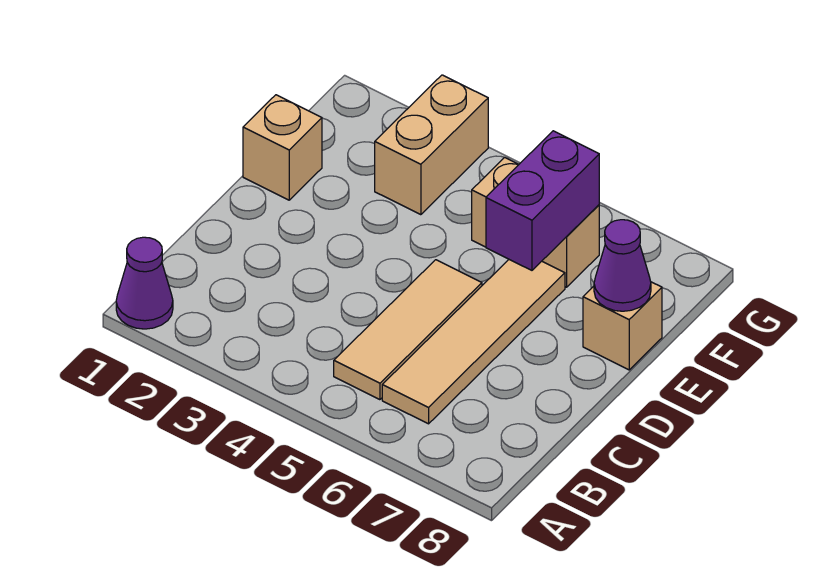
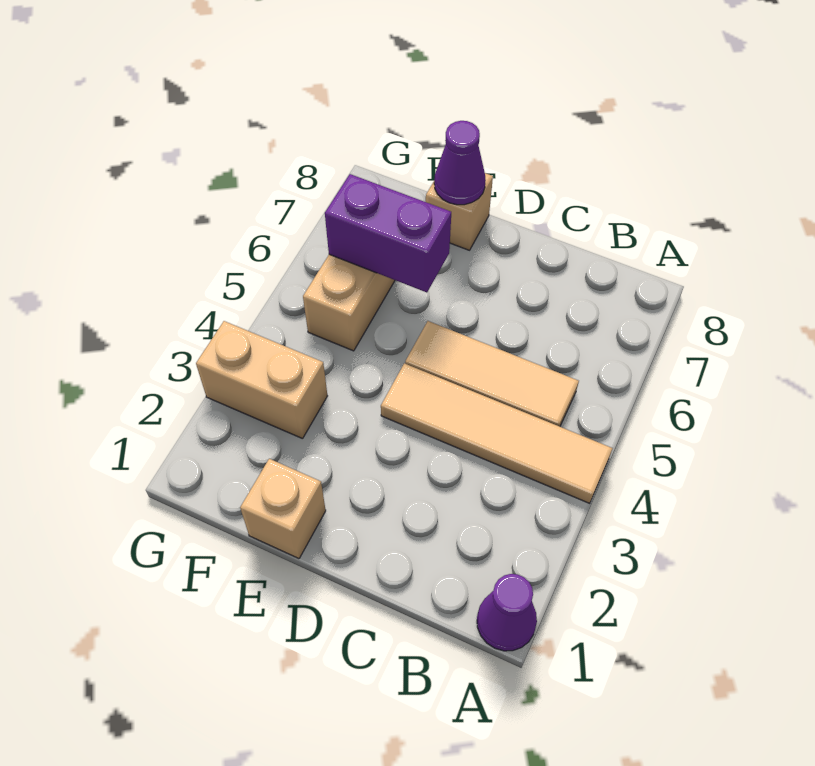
tan tile B6:E6 level 1 -> tan tile A4:D4 level 1

